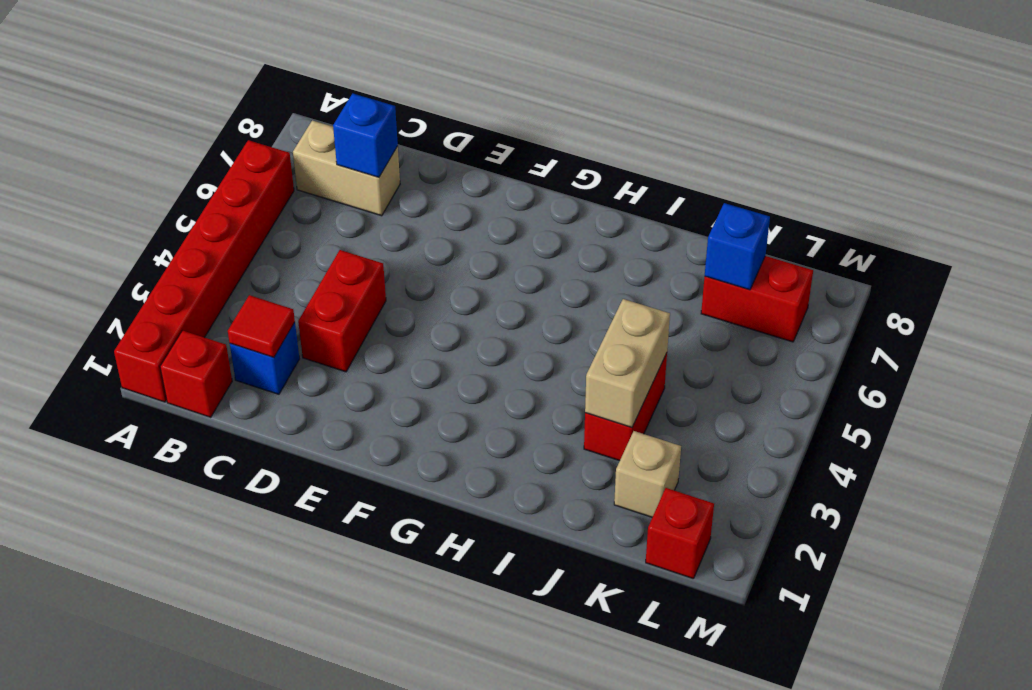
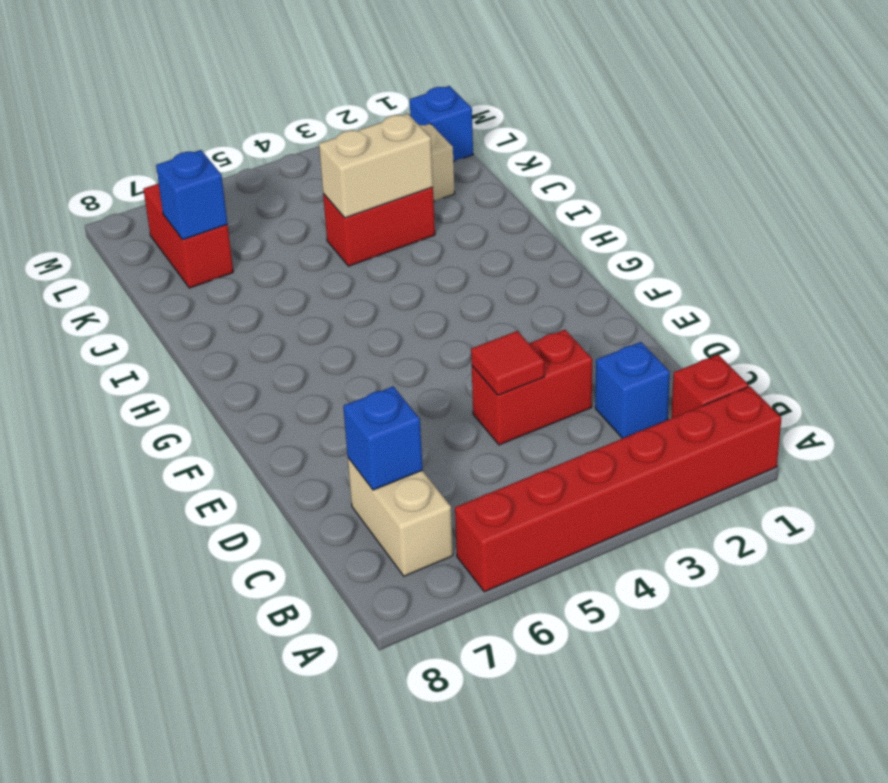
red tile C2 level 2 -> red tile D4 level 2
red brick L1 level 1 -> blue brick L1 level 1

